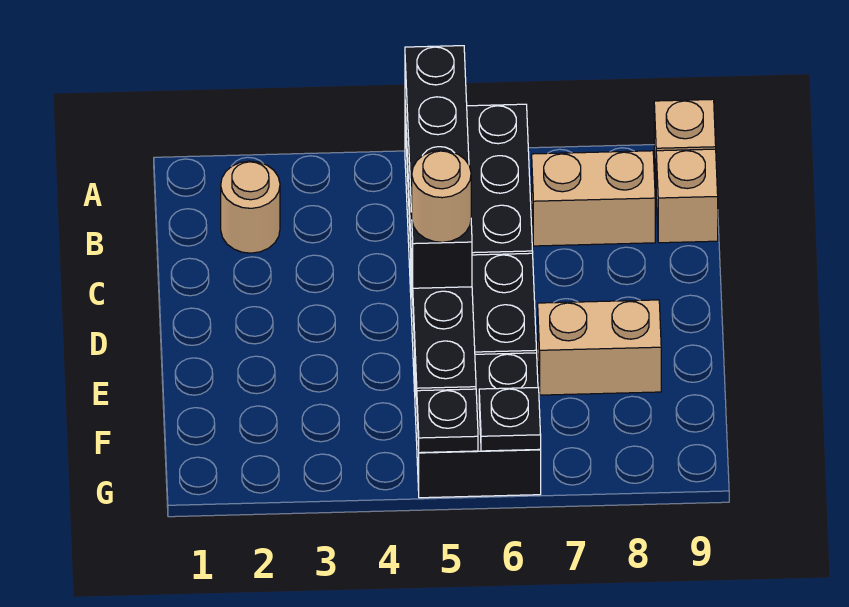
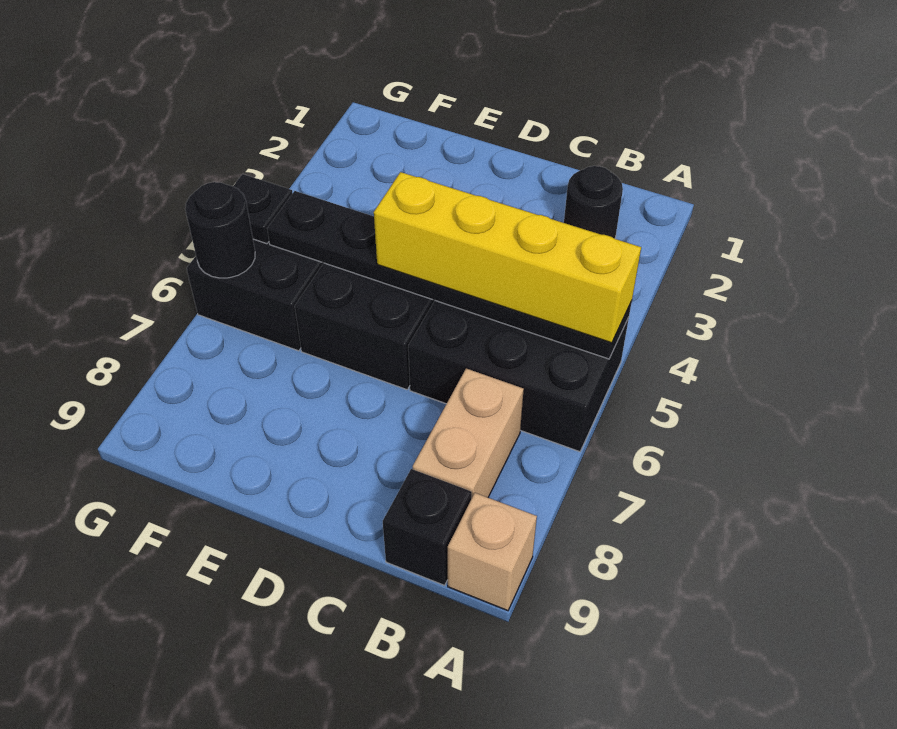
black brick A5:D5 level 3 -> yellow brick A5:D5 level 3
tan round brick B2 level 1 -> black round brick B2 level 1
tan brick B9 level 1 -> black brick B9 level 1
tan round brick D5 level 4 -> none
tan brick E7:E8 level 1 -> none
black plate G6 level 2 -> black round brick G6 level 2

